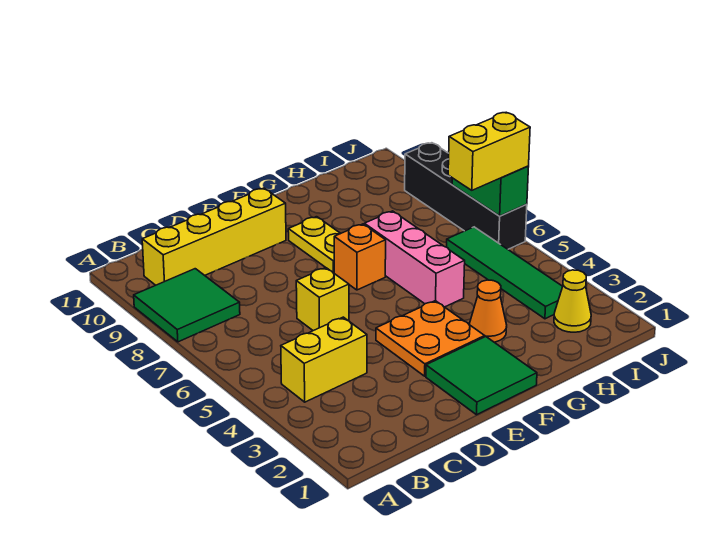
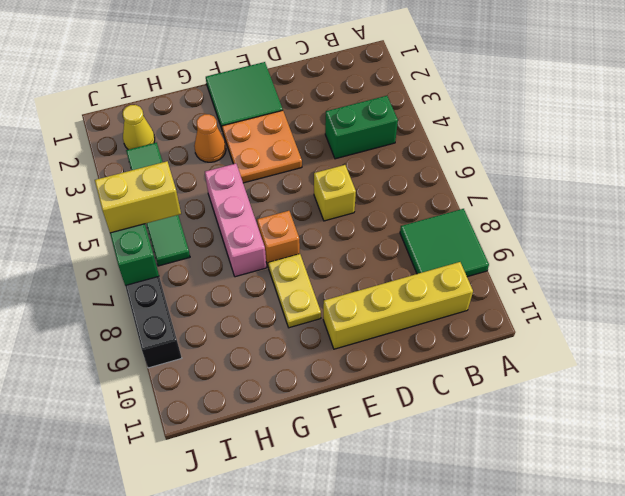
yellow brick B4:C4 level 1 -> green brick B4:C4 level 1

